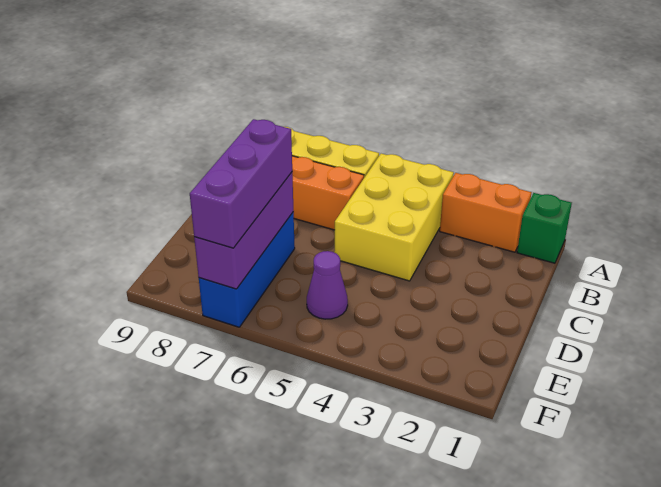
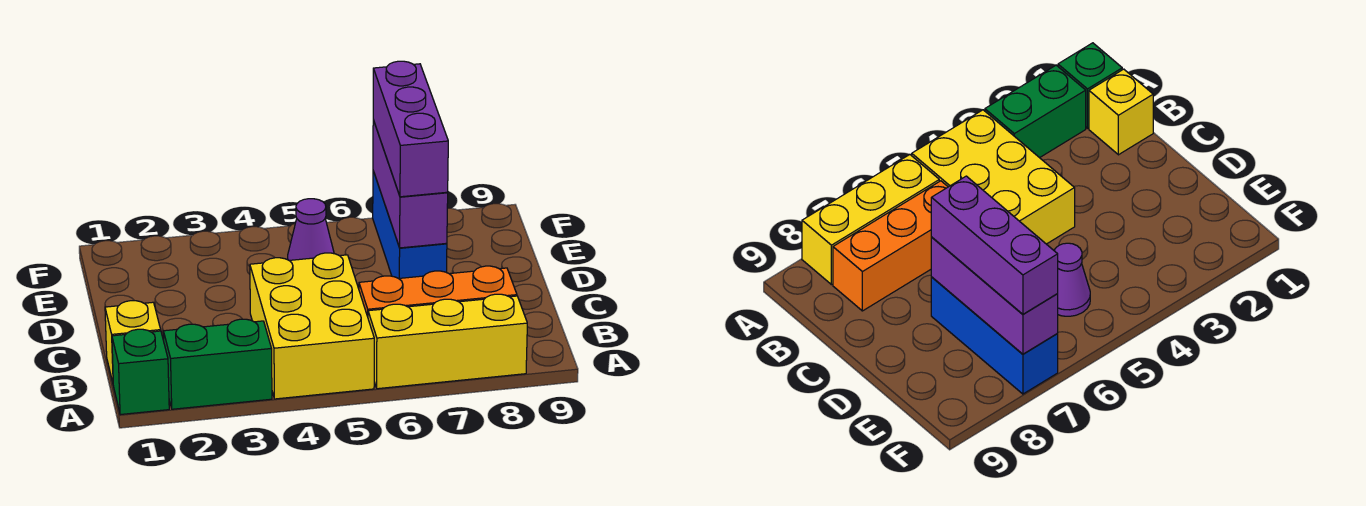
orange brick A2:A3 level 1 -> green brick A2:A3 level 1
none -> yellow brick B1 level 1

